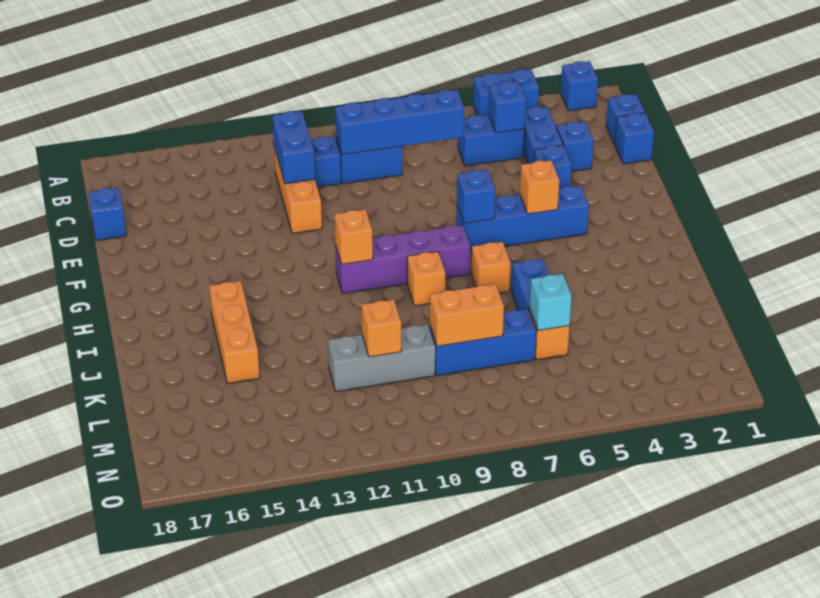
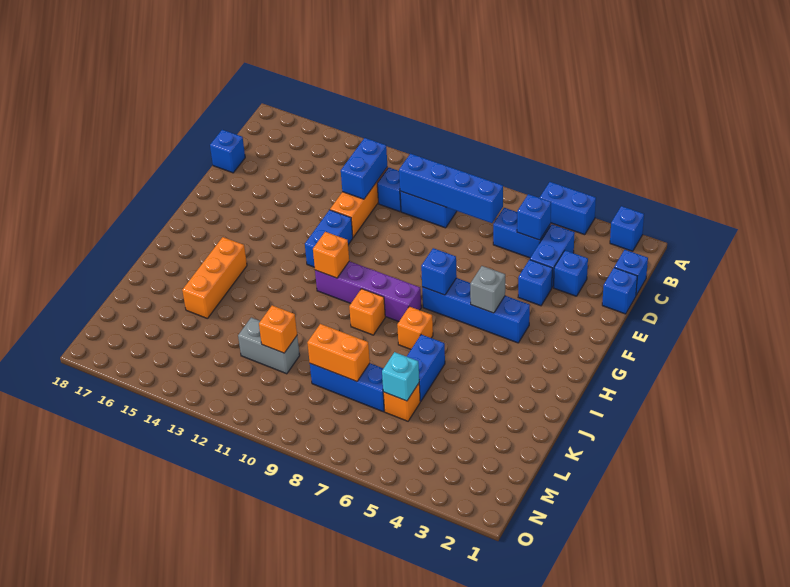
none -> blue brick F12:G12 level 1
orange brick G5 level 2 -> grey brick G5 level 2
grey brick L10:L12 level 1 -> grey brick L11:L12 level 1

